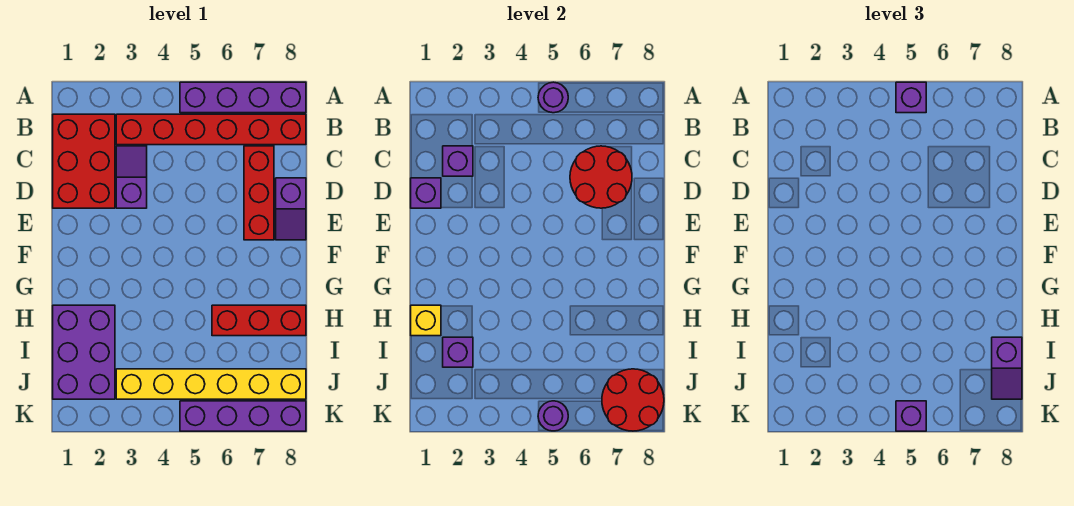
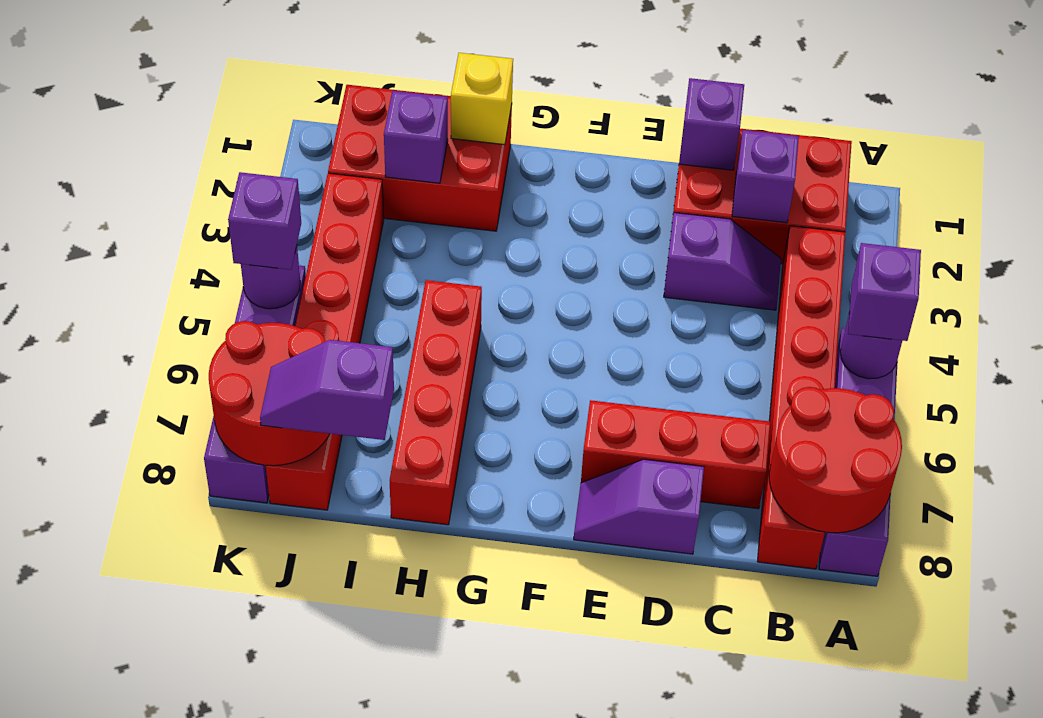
red round brick C6:D7 level 2 -> red round brick A7:B8 level 2
purple brick H1:J2 level 1 -> red brick H1:J2 level 1
red brick H6:H8 level 1 -> red brick H5:H8 level 1
yellow brick J3:J8 level 1 -> red brick J3:J8 level 1

